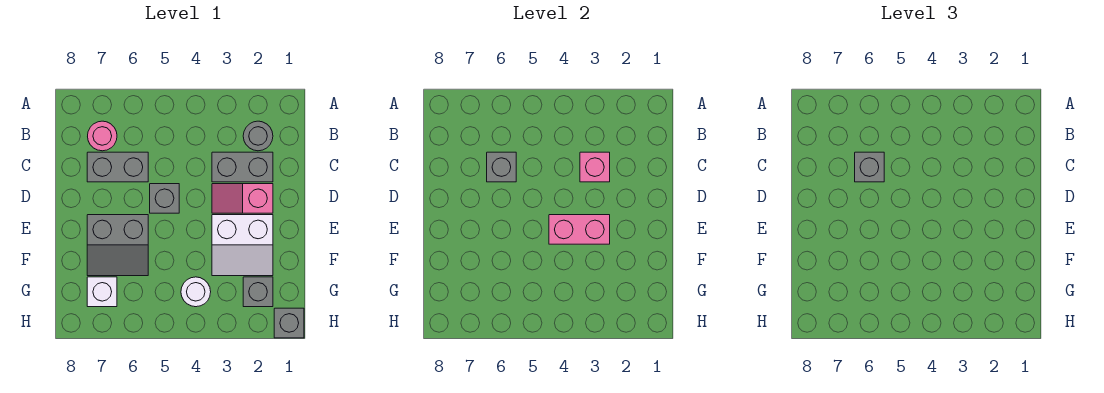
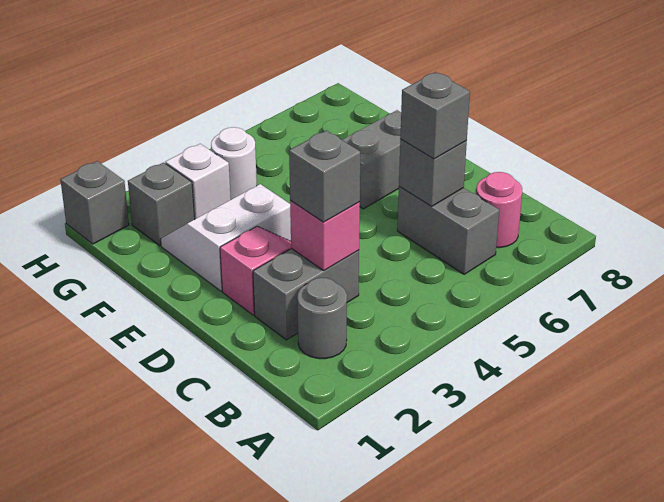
grey brick C6:C7 level 1 -> grey brick B6:C6 level 1
grey brick D5 level 1 -> grey brick C3 level 3
pink brick E3:E4 level 2 -> none
white brick G7 level 1 -> white brick G3 level 1

